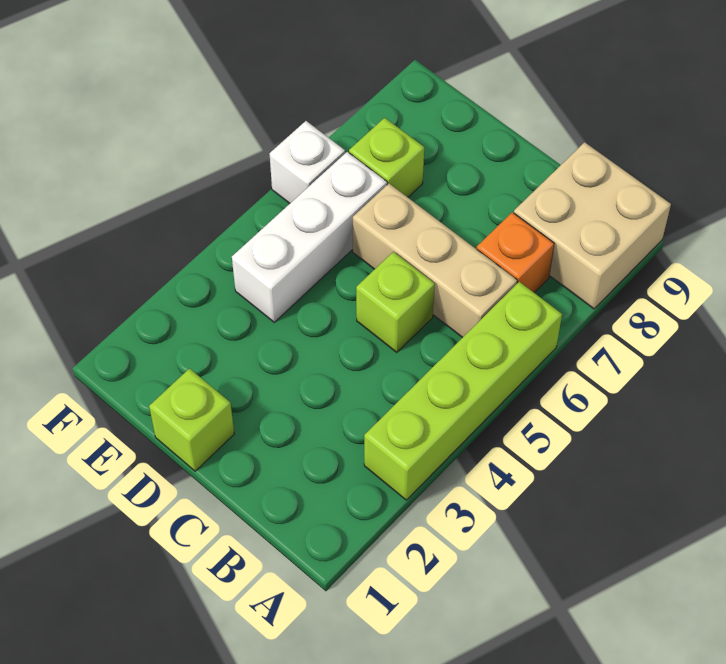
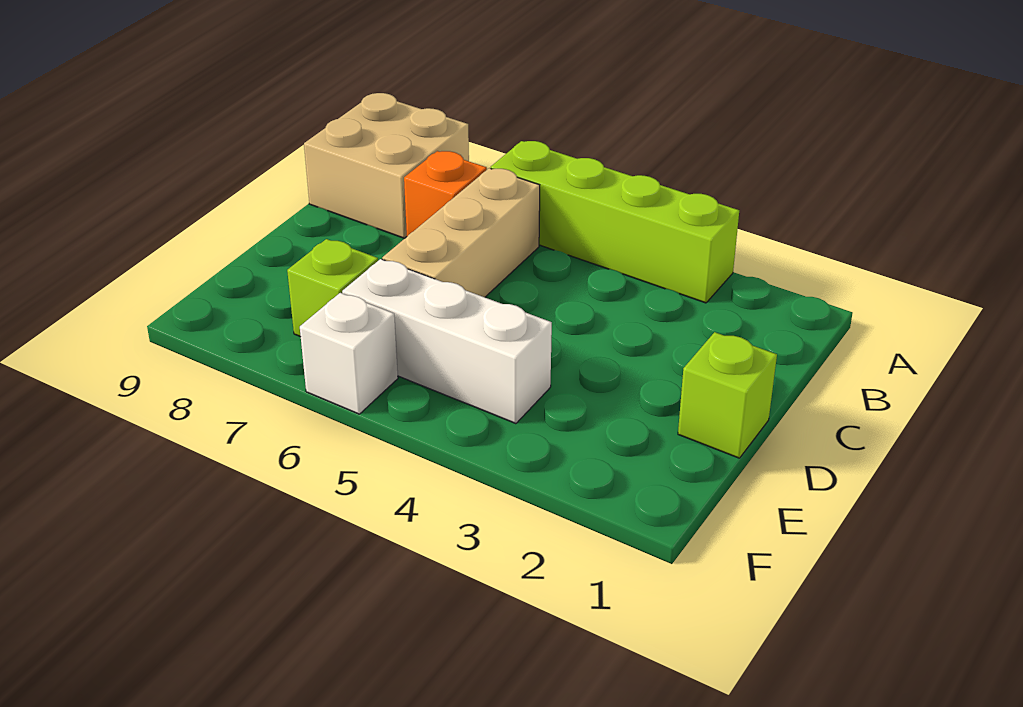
lime brick C5 level 1 -> none

